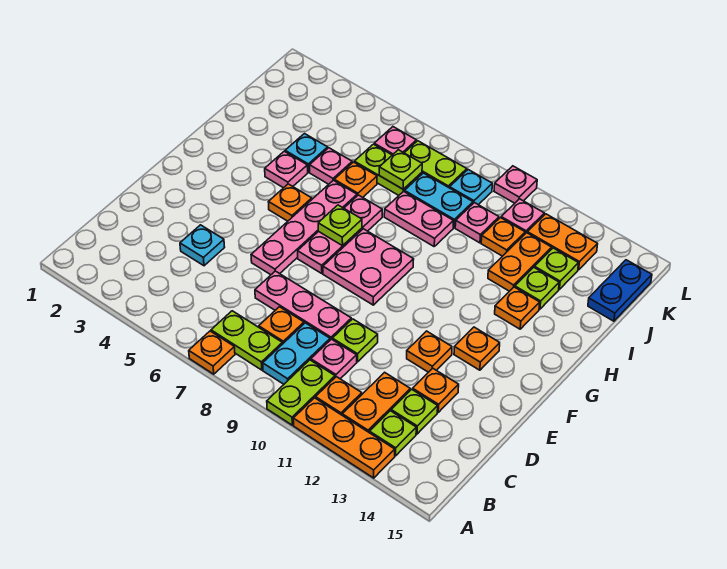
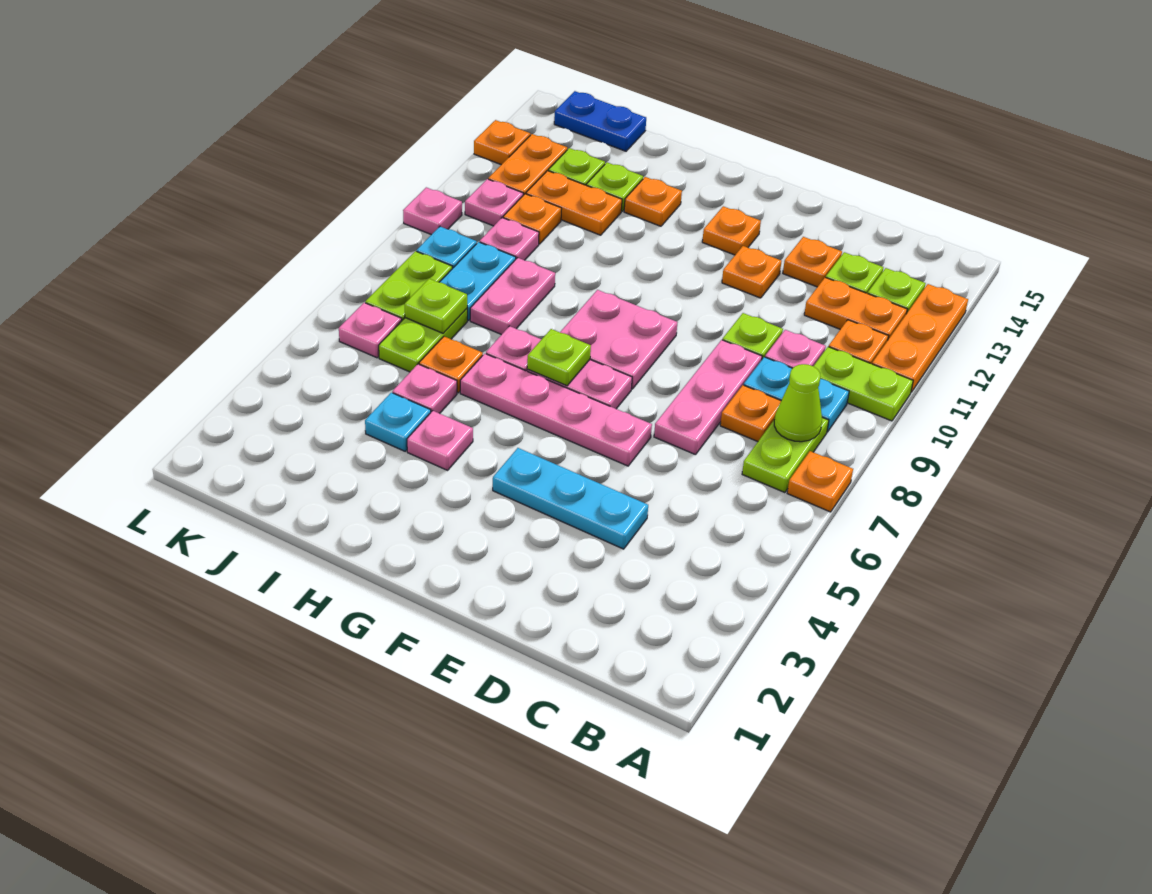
none -> lime cone B8 level 2
cyan plate D4 level 1 -> cyan plate D4:F4 level 1
orange plate G5 level 1 -> orange plate L13 level 1

